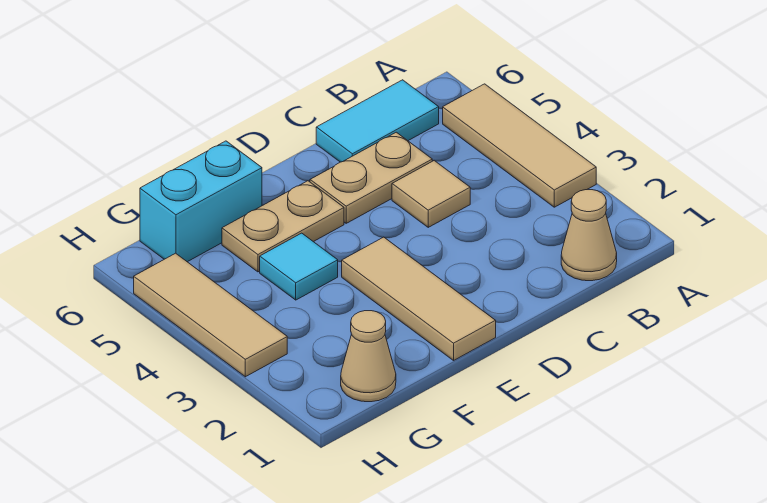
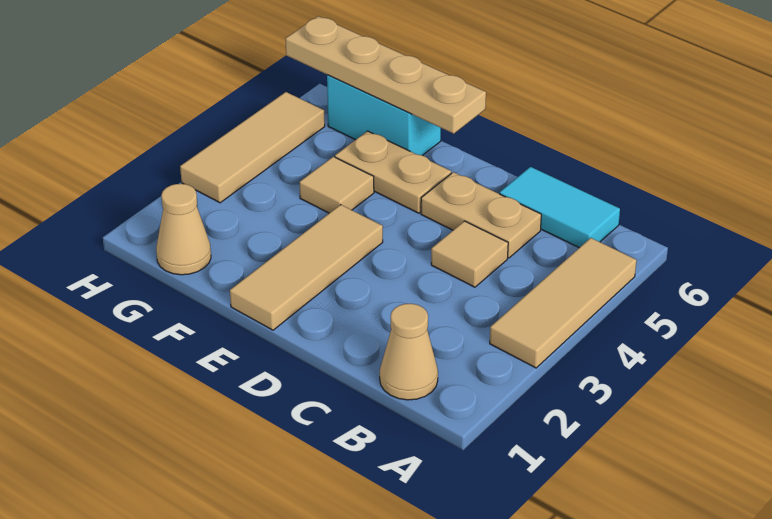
none -> tan plate E6:H6 level 2
cyan tile F4 level 1 -> tan tile F4 level 1

